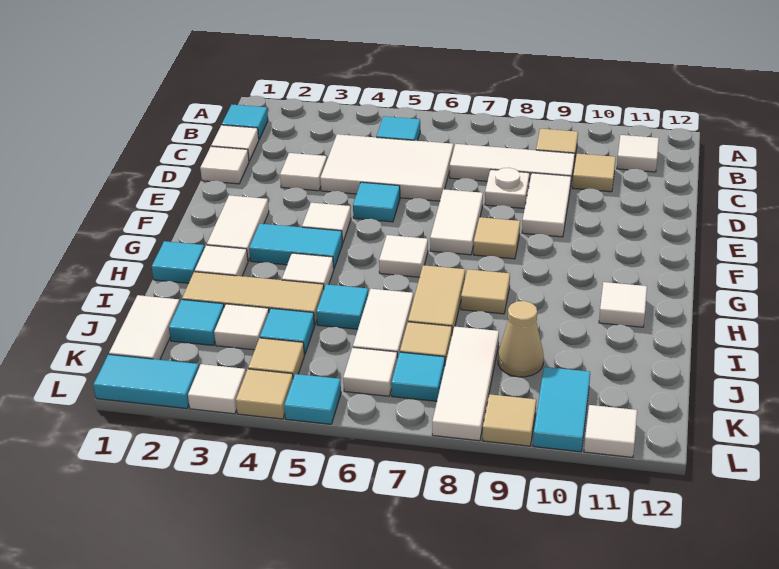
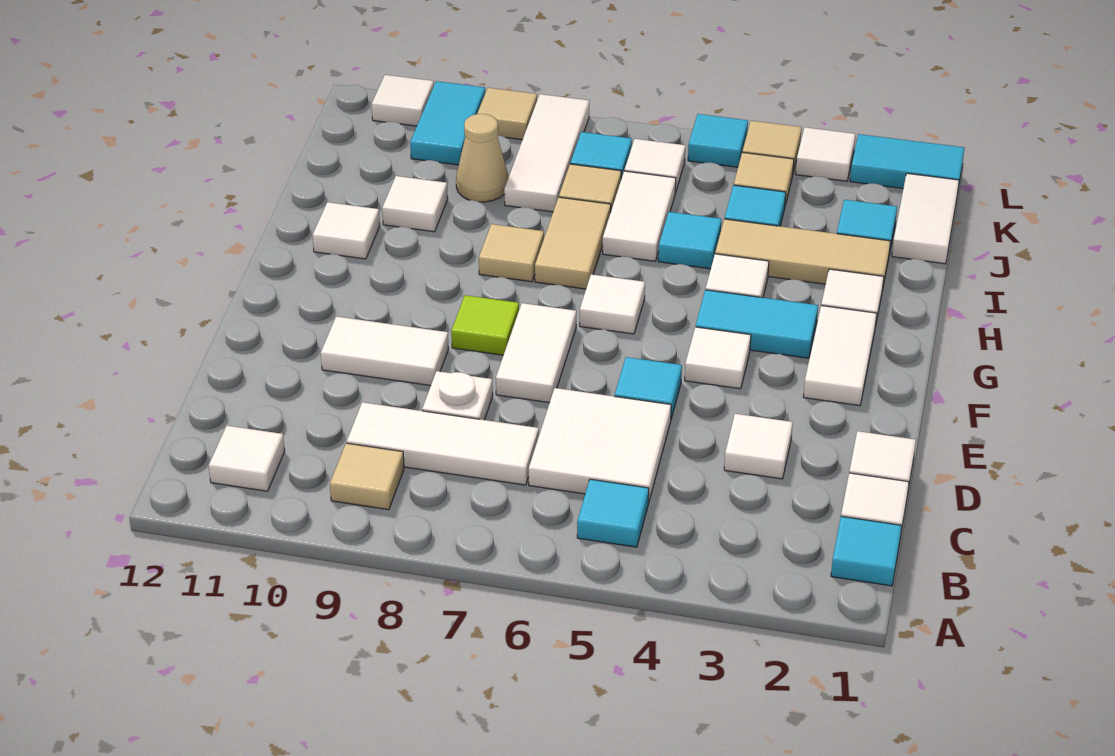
white tile C4:D6 level 1 -> white tile C5:D6 level 1
tan tile C10 level 1 -> none
white tile D9:E9 level 1 -> white tile E9:E10 level 1
tan tile F8 level 1 -> lime tile F8 level 1
cyan tile H1 level 1 -> none
white tile J3 level 1 -> white tile I10 level 1

